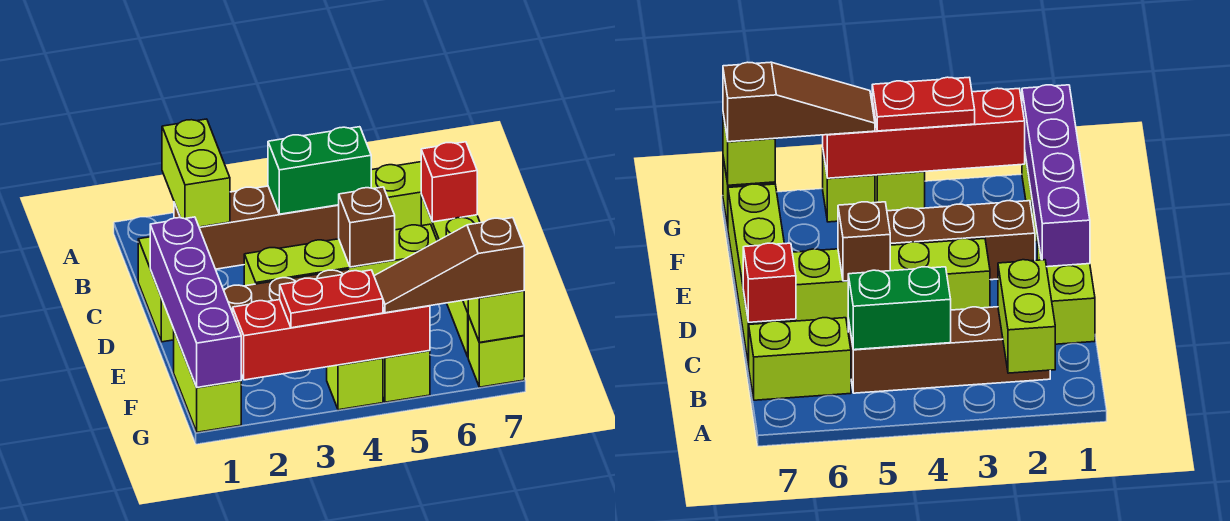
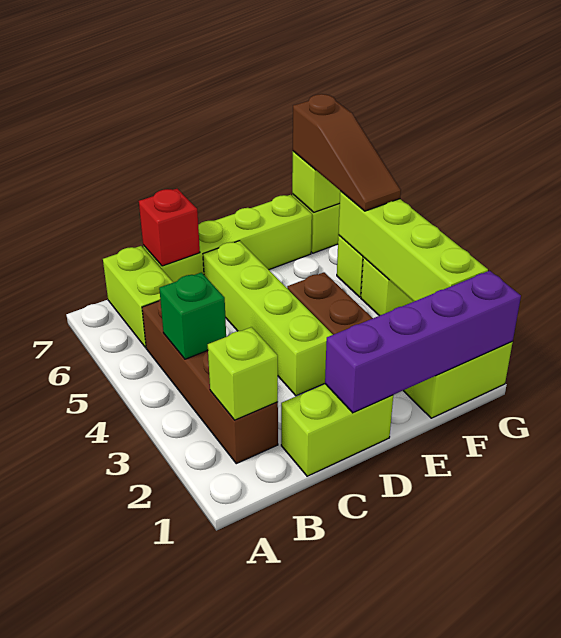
lime brick A2:B2 level 2 -> lime brick B2 level 2
green brick B4:B5 level 2 -> green brick B4 level 2
brown brick D5 level 2 -> none
red brick G2:G5 level 2 -> lime brick G2:G5 level 2
red plate G3:G4 level 3 -> none

